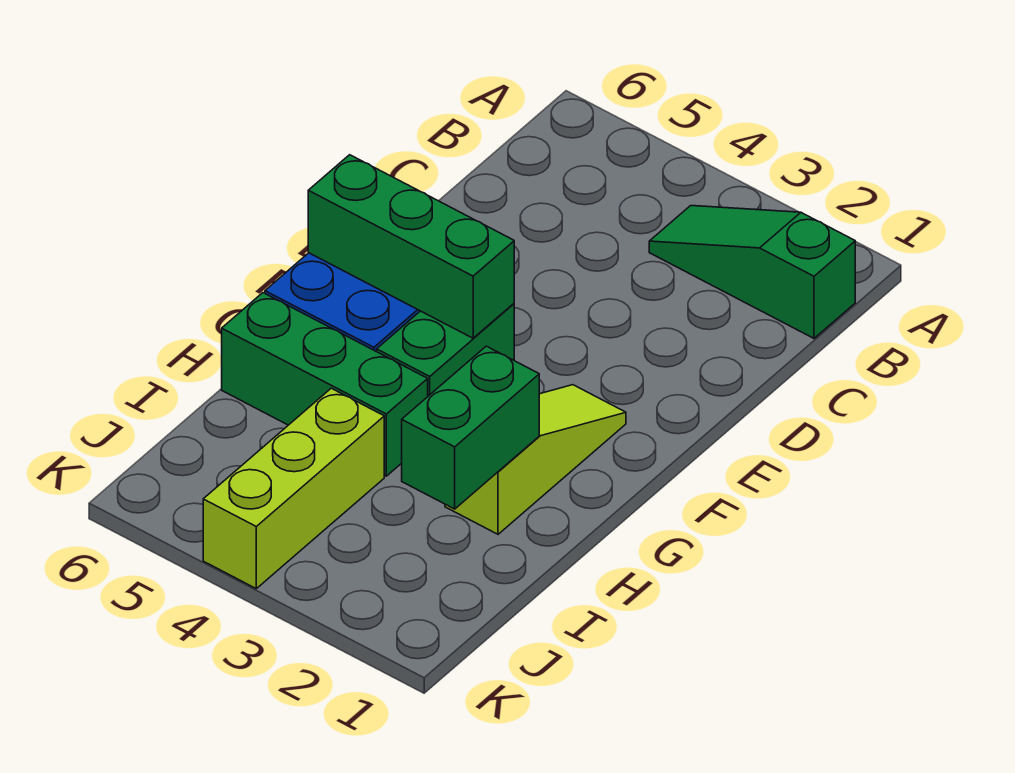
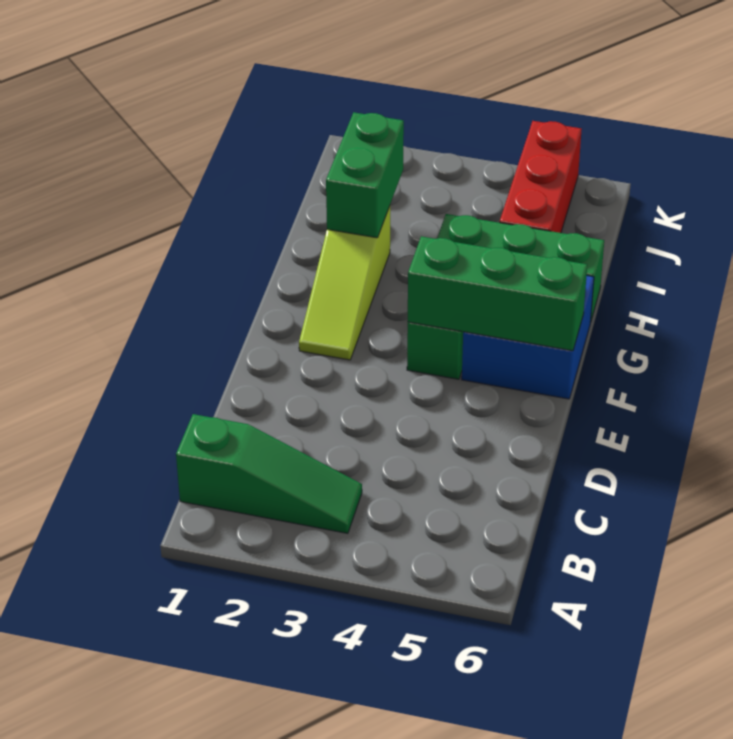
lime brick I4:K4 level 1 -> none
none -> red brick I5:K5 level 1

